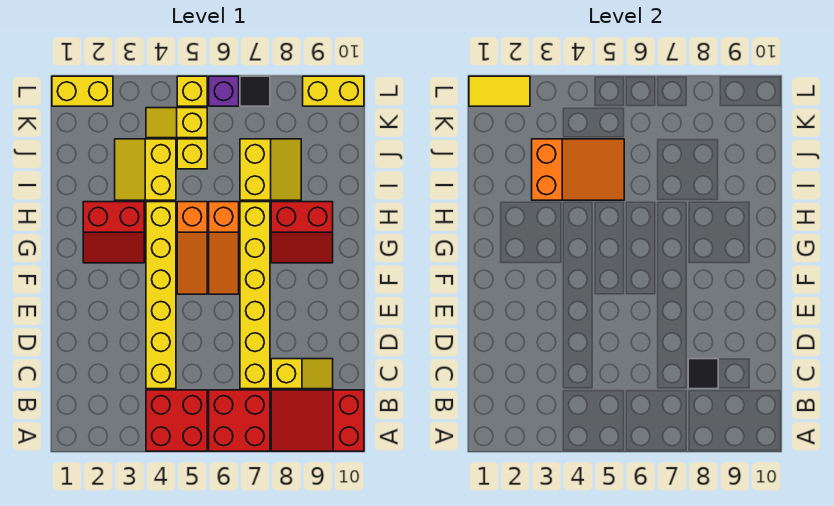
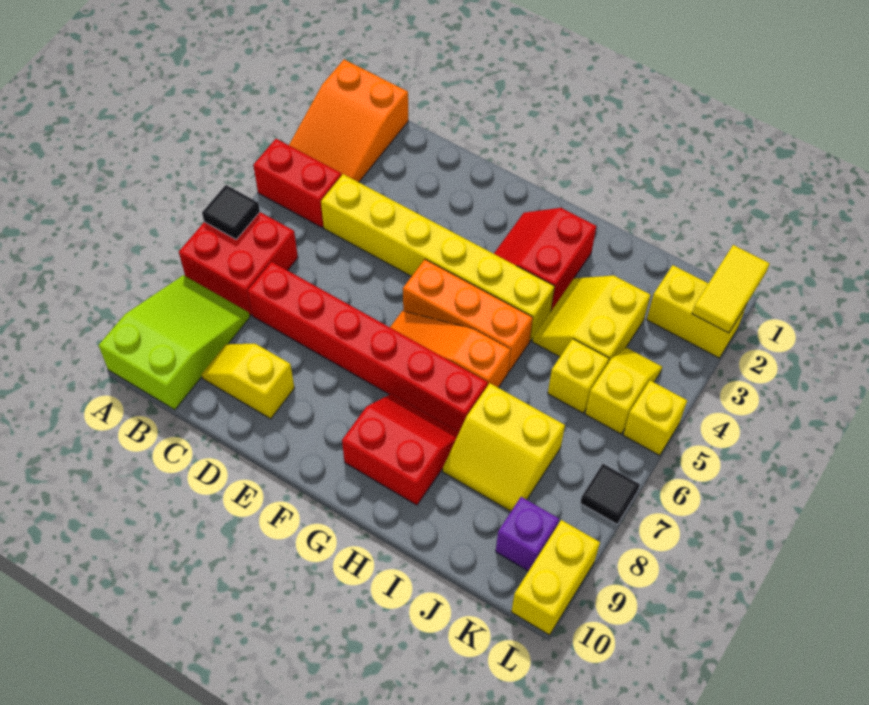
red brick A4:B5 level 1 -> red brick A4:B4 level 1
red slope A8:B10 level 1 top 10 -> lime slope A8:B10 level 1 top 10
yellow brick C7:H7 level 1 -> red brick C7:H7 level 1
yellow slope C8:C9 level 1 top 8 -> yellow slope C9:D9 level 1 top D
black tile C8 level 2 -> black tile A6 level 2
orange slope F5:H5 level 1 top H -> orange brick F5:H5 level 1
red slope G8:H9 level 1 top H -> red slope G8:H9 level 1 top 9
yellow slope I3:J4 level 1 top 4 -> yellow slope I3:J4 level 1 top J
orange slope I3:J5 level 2 top 3 -> orange slope A1:B3 level 1 top 1
yellow brick L1:L2 level 1 -> yellow brick K2:L2 level 1
purple brick L6 level 1 -> purple brick K9 level 1

